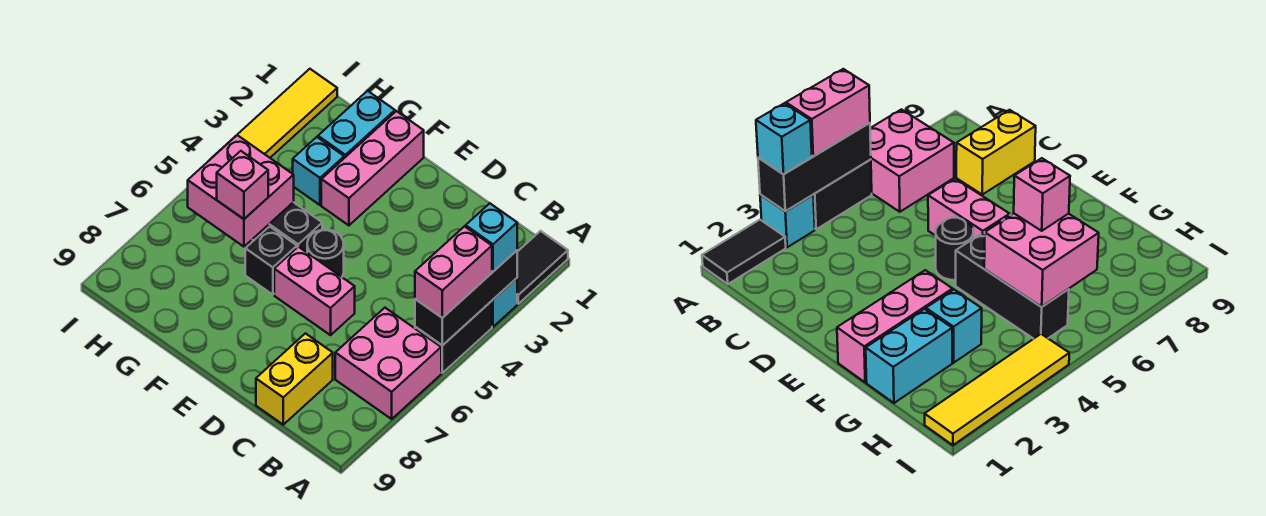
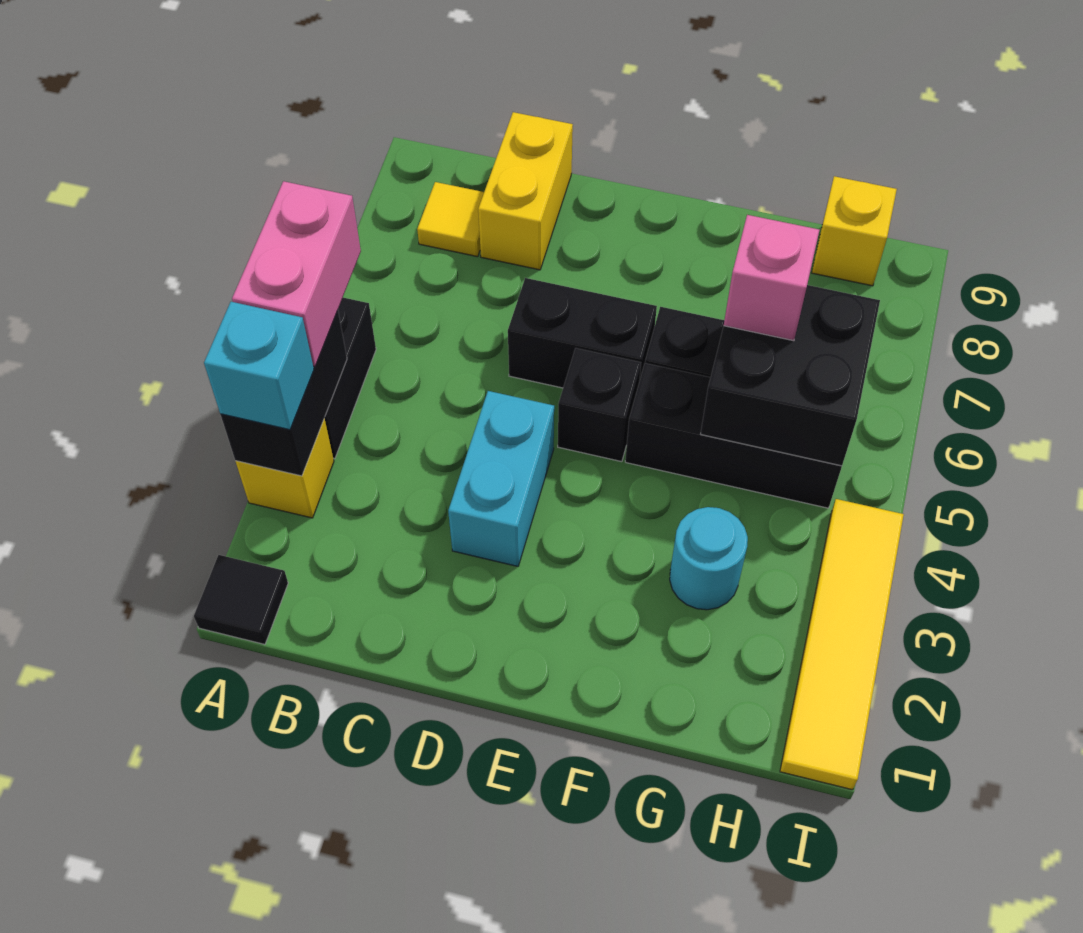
black tile A1:A2 level 1 -> black tile A1 level 1
cyan brick A3 level 1 -> yellow brick A3 level 1
black brick A3:A5 level 2 -> black brick A3:A4 level 2
pink brick A6:B7 level 1 -> none
none -> yellow tile B8 level 1
pink brick D6:E6 level 1 -> black brick D6:E6 level 1
black round brick E5 level 1 -> black brick E5 level 1
pink brick F1:F3 level 1 -> none
cyan brick G1:G2 level 1 -> cyan brick D3:D4 level 1
cyan brick G3 level 1 -> cyan round brick G3 level 1
pink brick G5:H6 level 2 -> black brick G5:H6 level 2
none -> yellow brick H9 level 1

